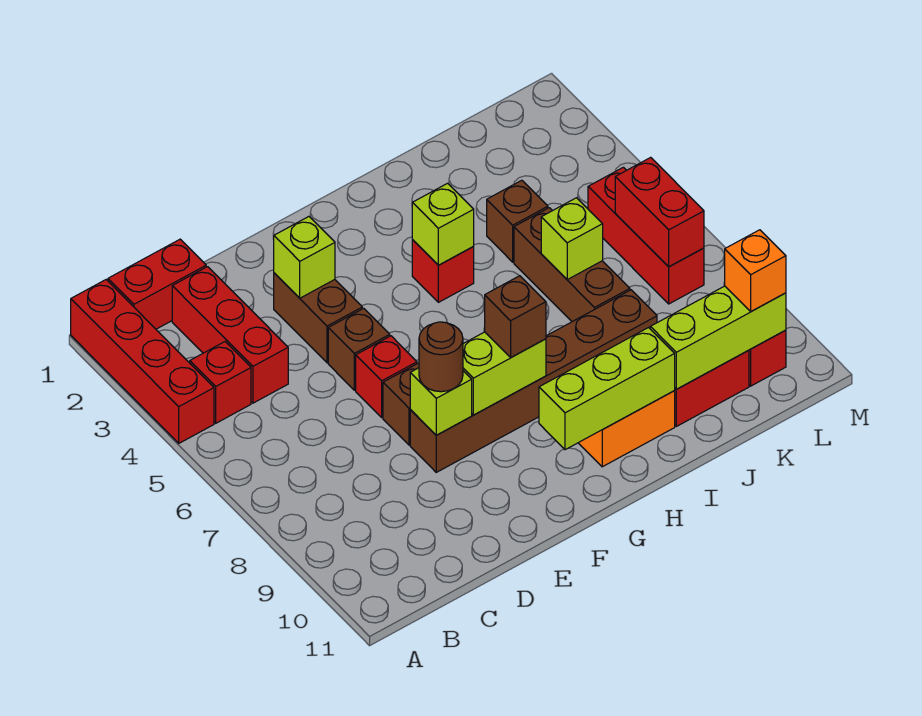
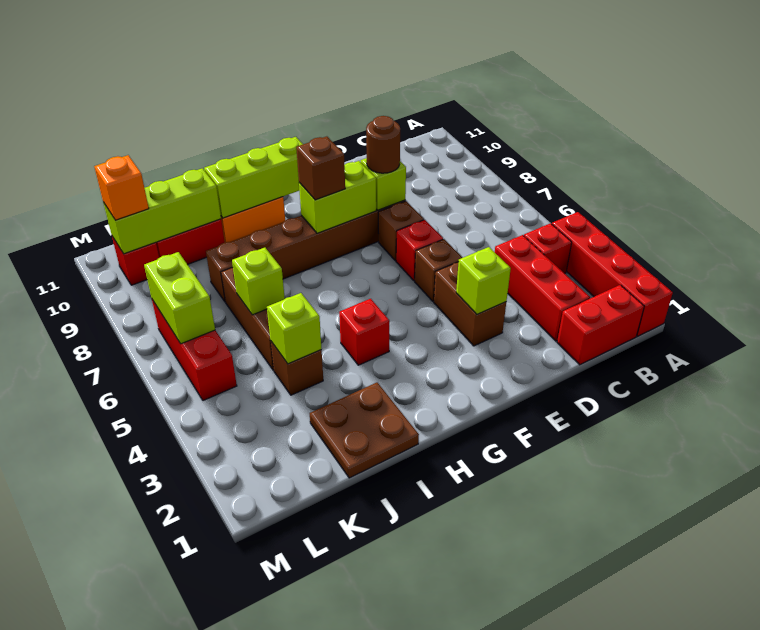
lime brick H4 level 2 -> lime brick J4 level 2
none -> brown plate I1:J2 level 1
red brick L6:L7 level 2 -> lime brick L6:L7 level 2

